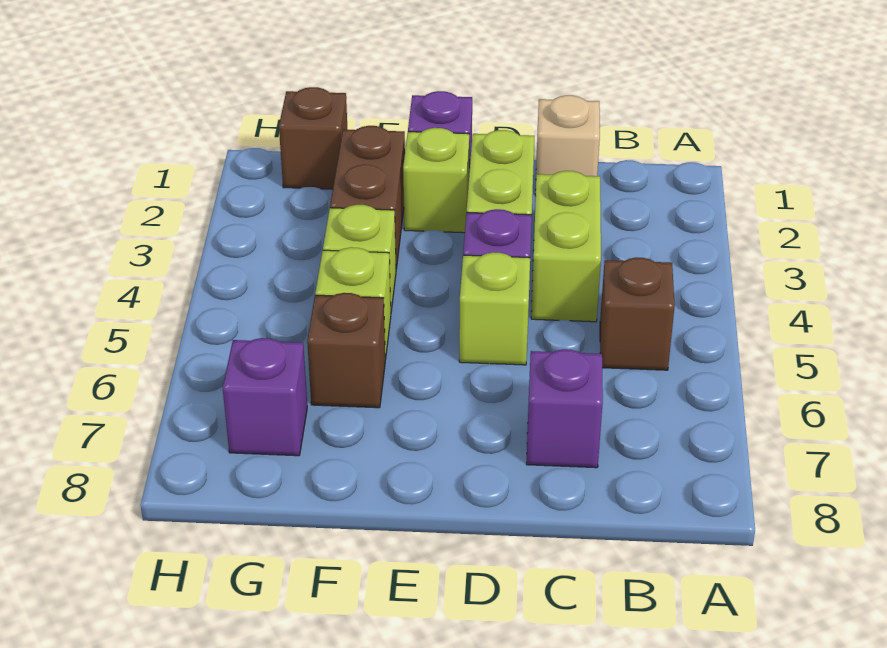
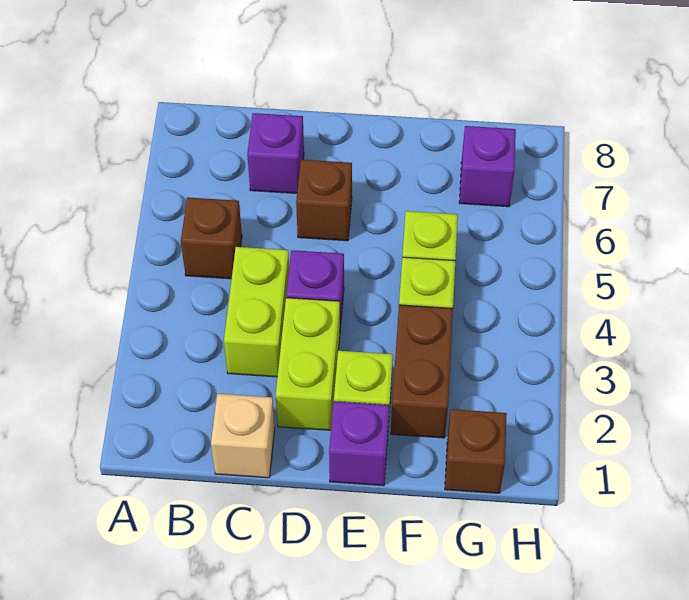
lime brick D5 level 1 -> none
brown brick F6 level 1 -> brown brick D6 level 1

